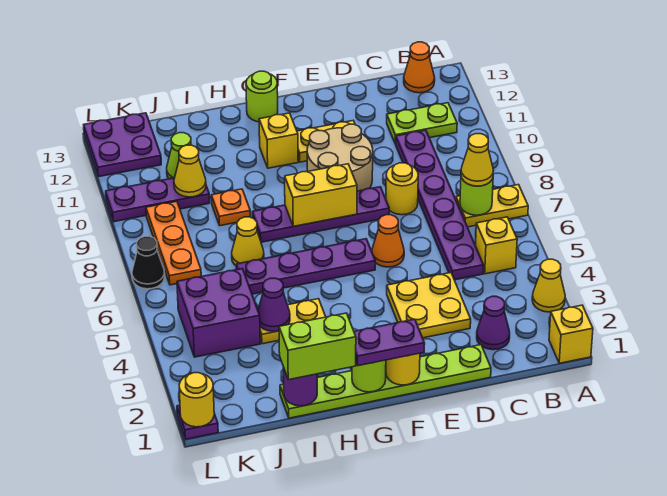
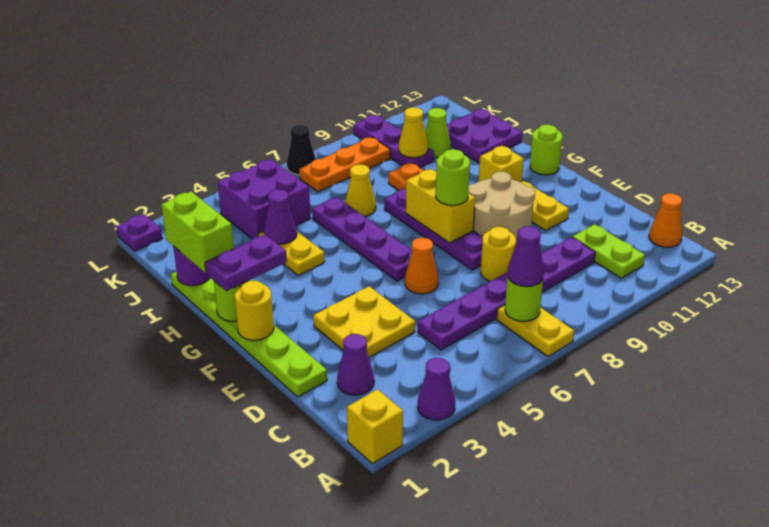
yellow cone A3 level 1 -> purple cone A3 level 1
yellow brick B5 level 1 -> none
yellow cone B7 level 3 -> purple cone B7 level 3
purple plate F1:G1 level 3 -> purple plate G1:G2 level 3
none -> lime round brick F8 level 3
purple plate K12:L13 level 1 -> purple plate I12:J13 level 1
yellow round brick L1 level 2 -> none

